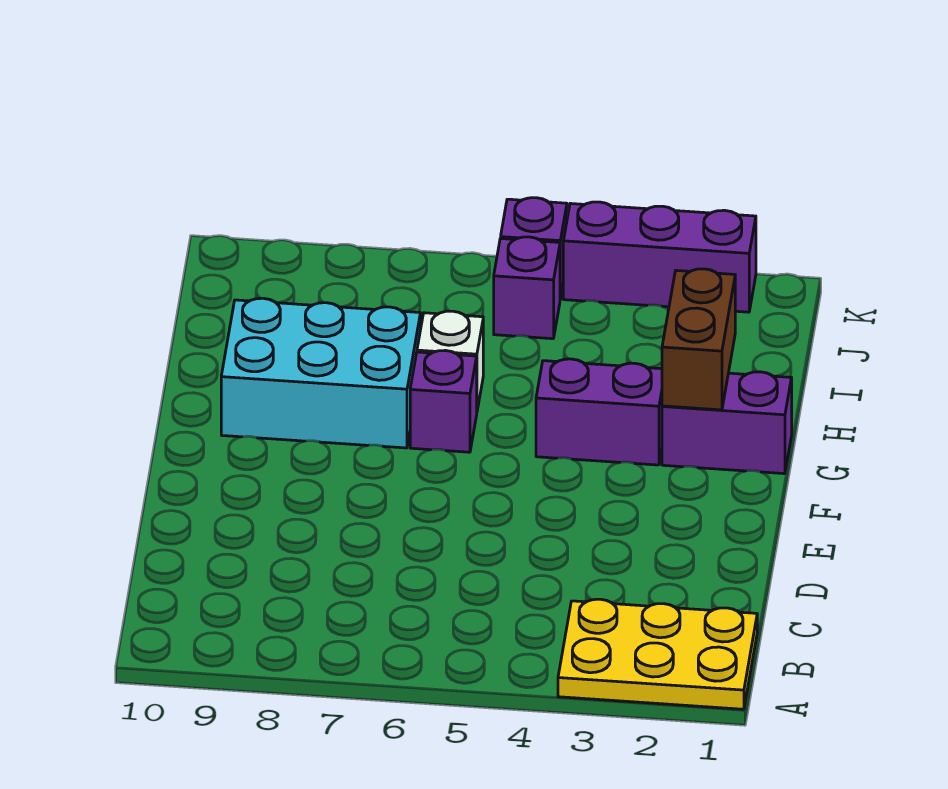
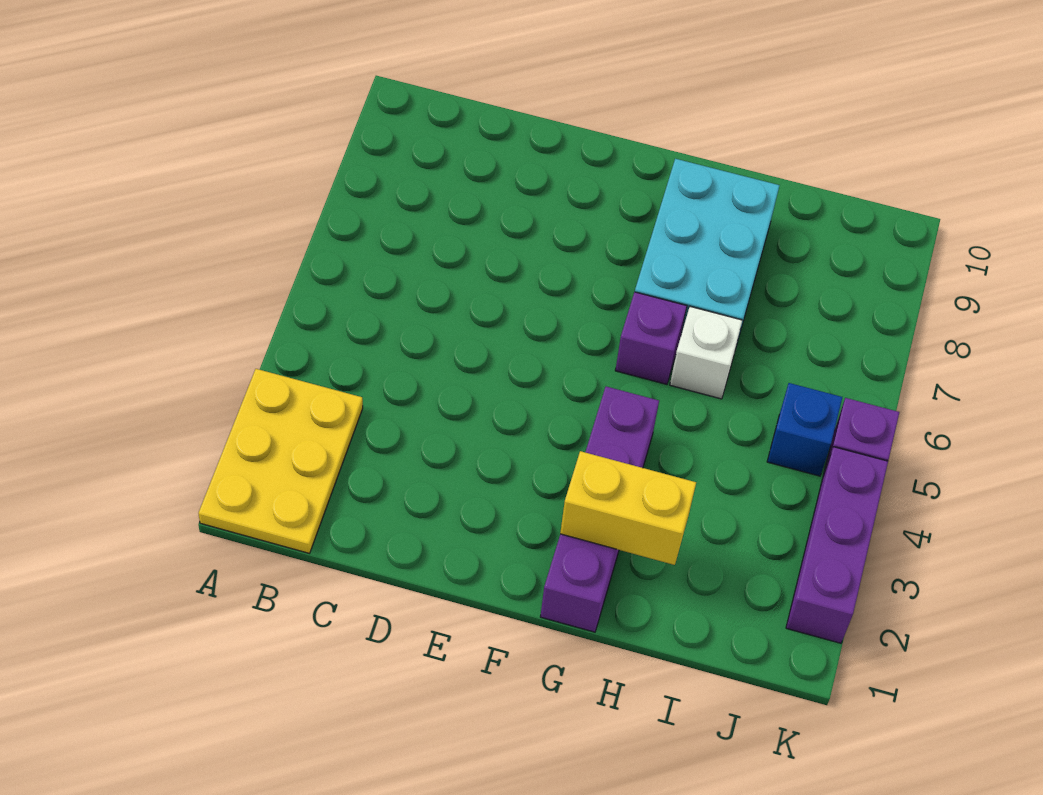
brown brick G2:H2 level 2 -> yellow brick G2:H2 level 2
purple brick J5 level 1 -> blue brick J5 level 1

